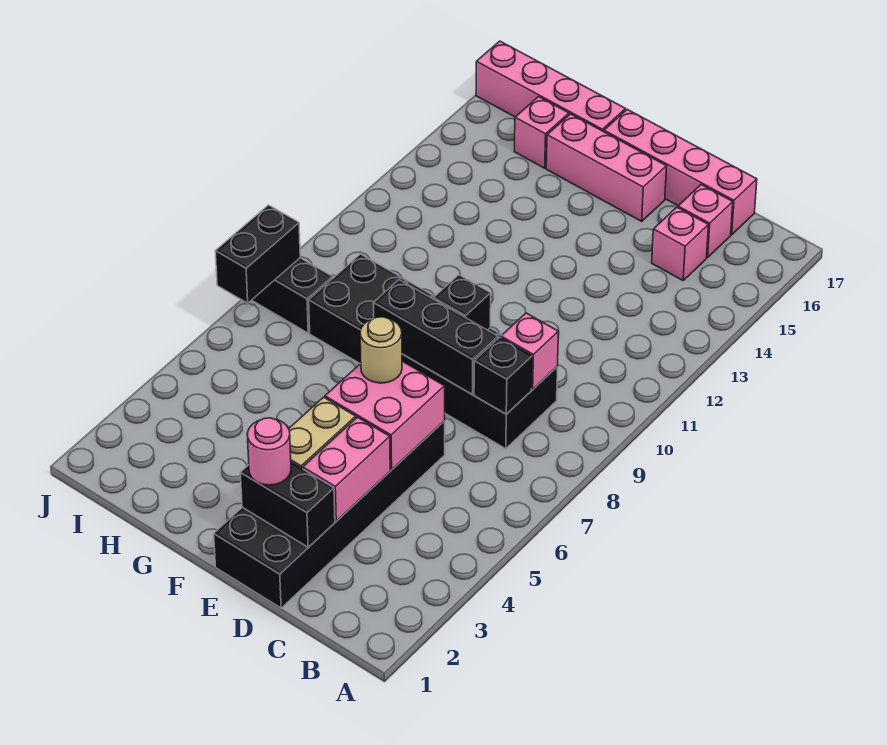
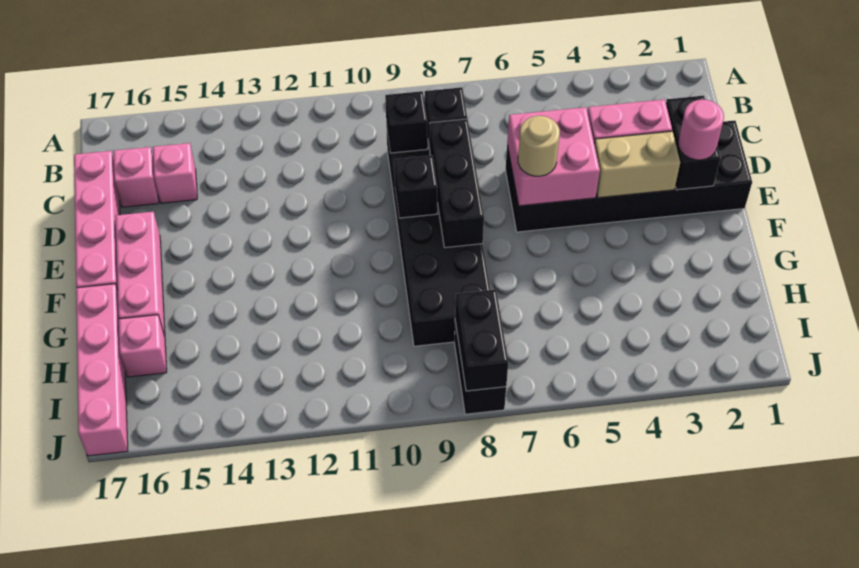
pink brick C9 level 2 -> black brick C9 level 2
black brick J7:J8 level 2 -> black brick I8:J8 level 2

